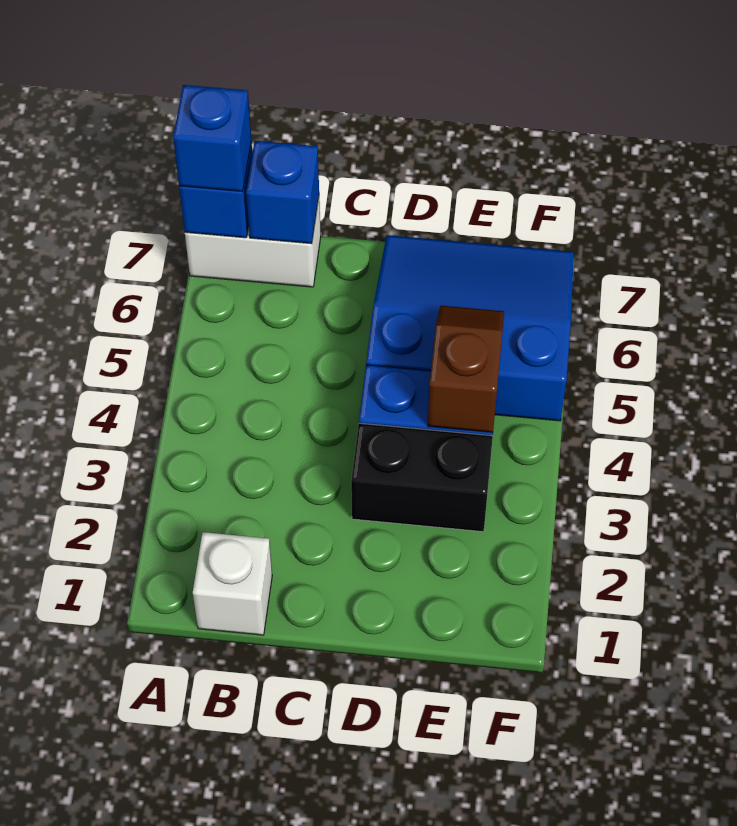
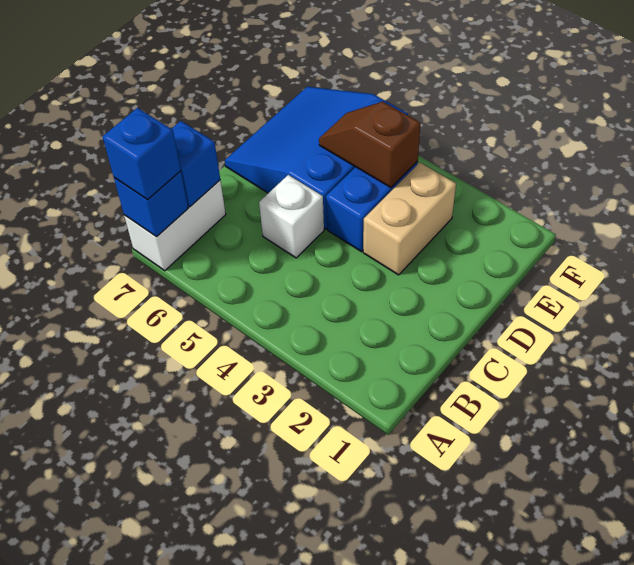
white brick B1 level 1 -> white brick C5 level 1
black brick D3:E3 level 1 -> tan brick D3:E3 level 1

